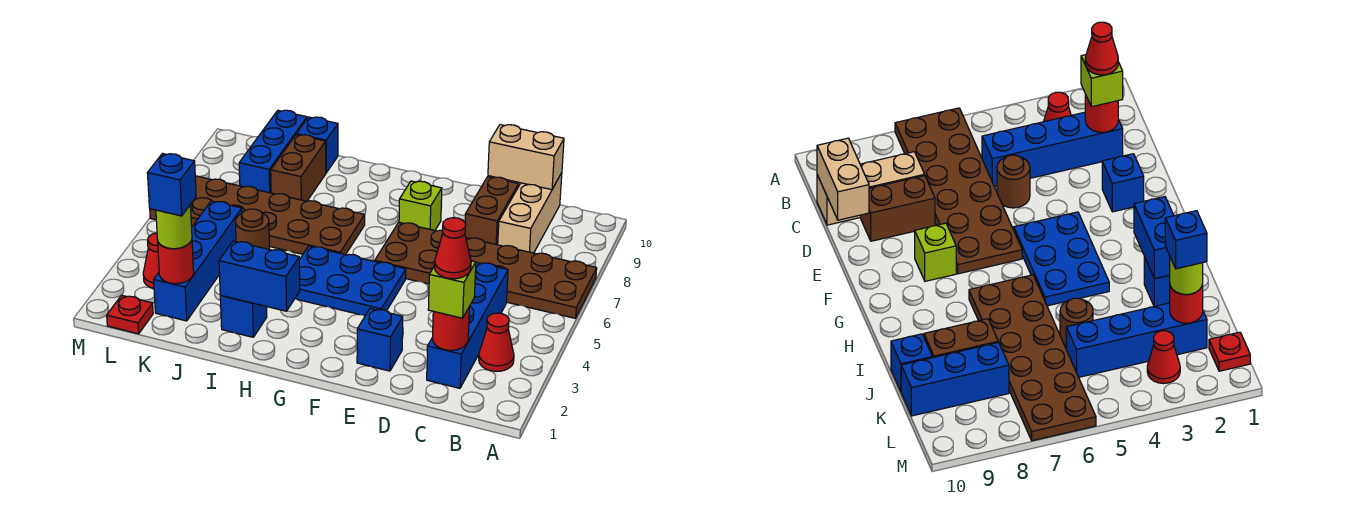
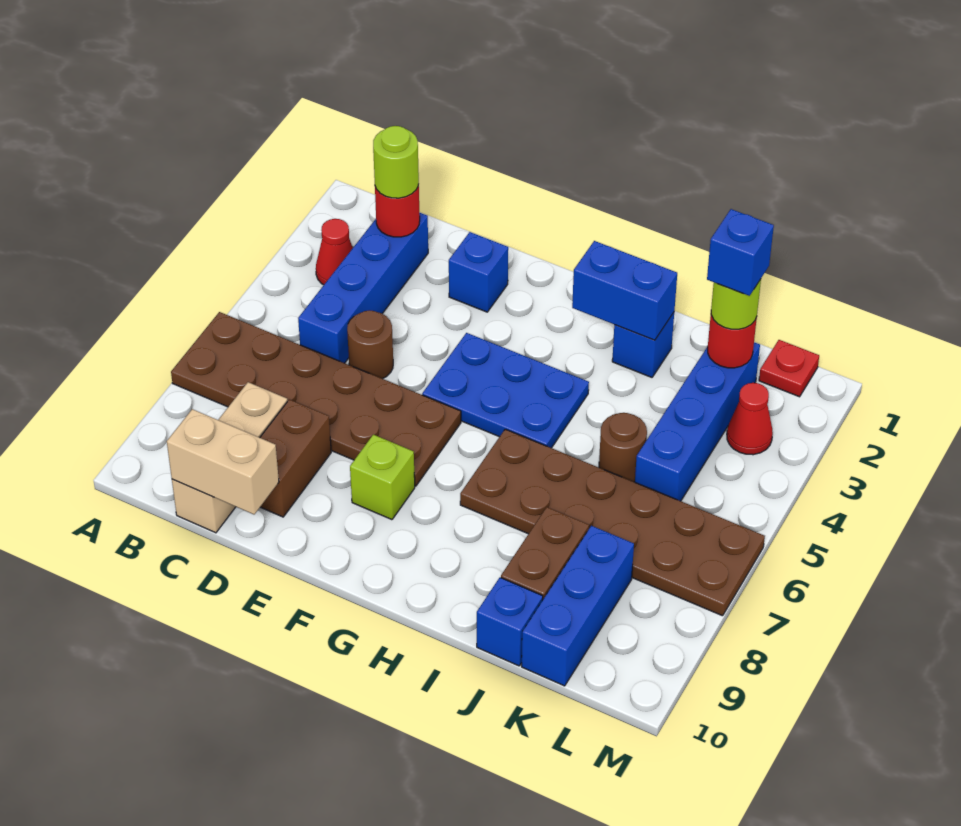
lime brick C2 level 3 -> lime round brick C2 level 3
red cone C2 level 4 -> none

